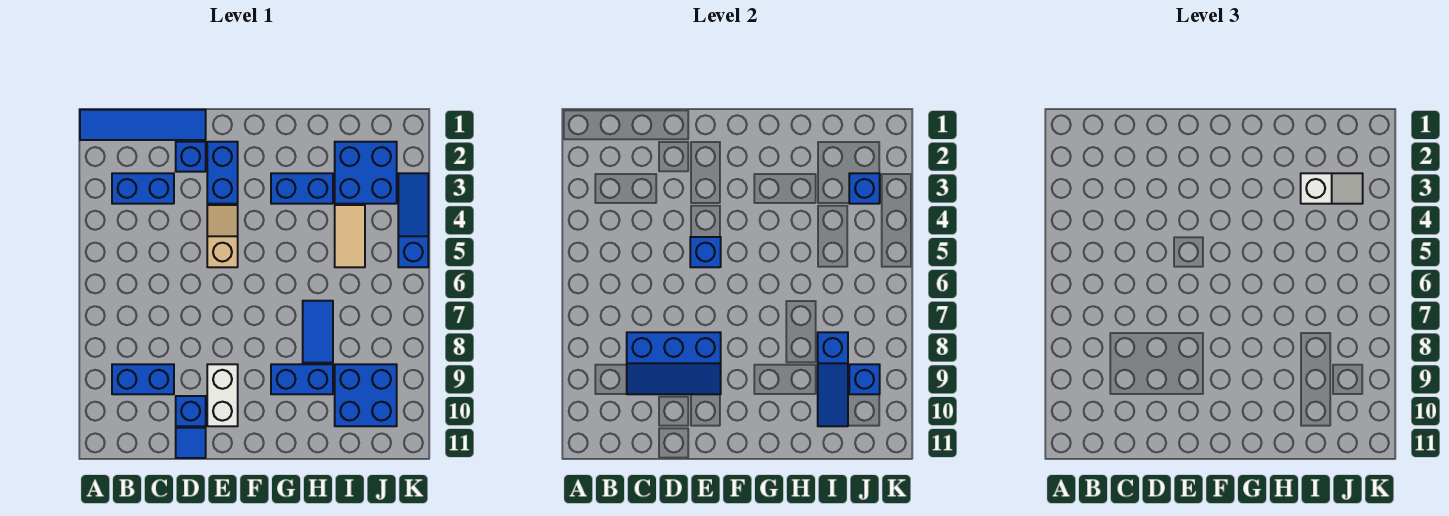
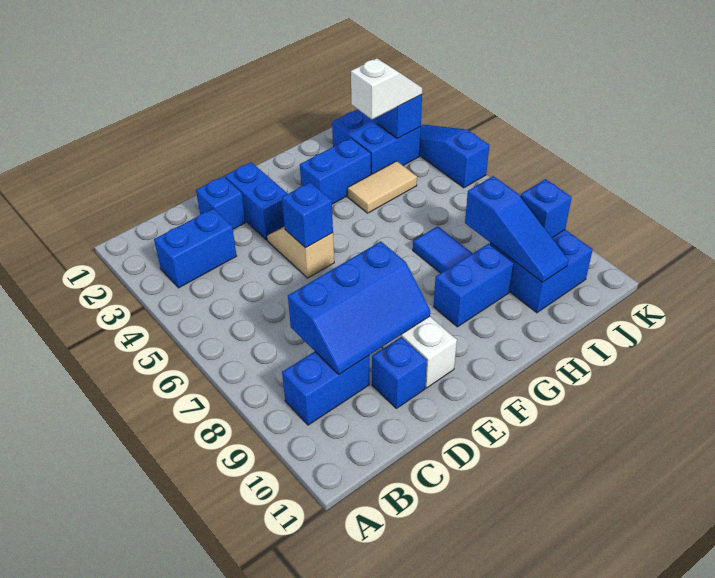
blue tile A1:D1 level 1 -> none
blue tile D11 level 1 -> none
tan tile I4:I5 level 1 -> tan tile H4:I4 level 1

